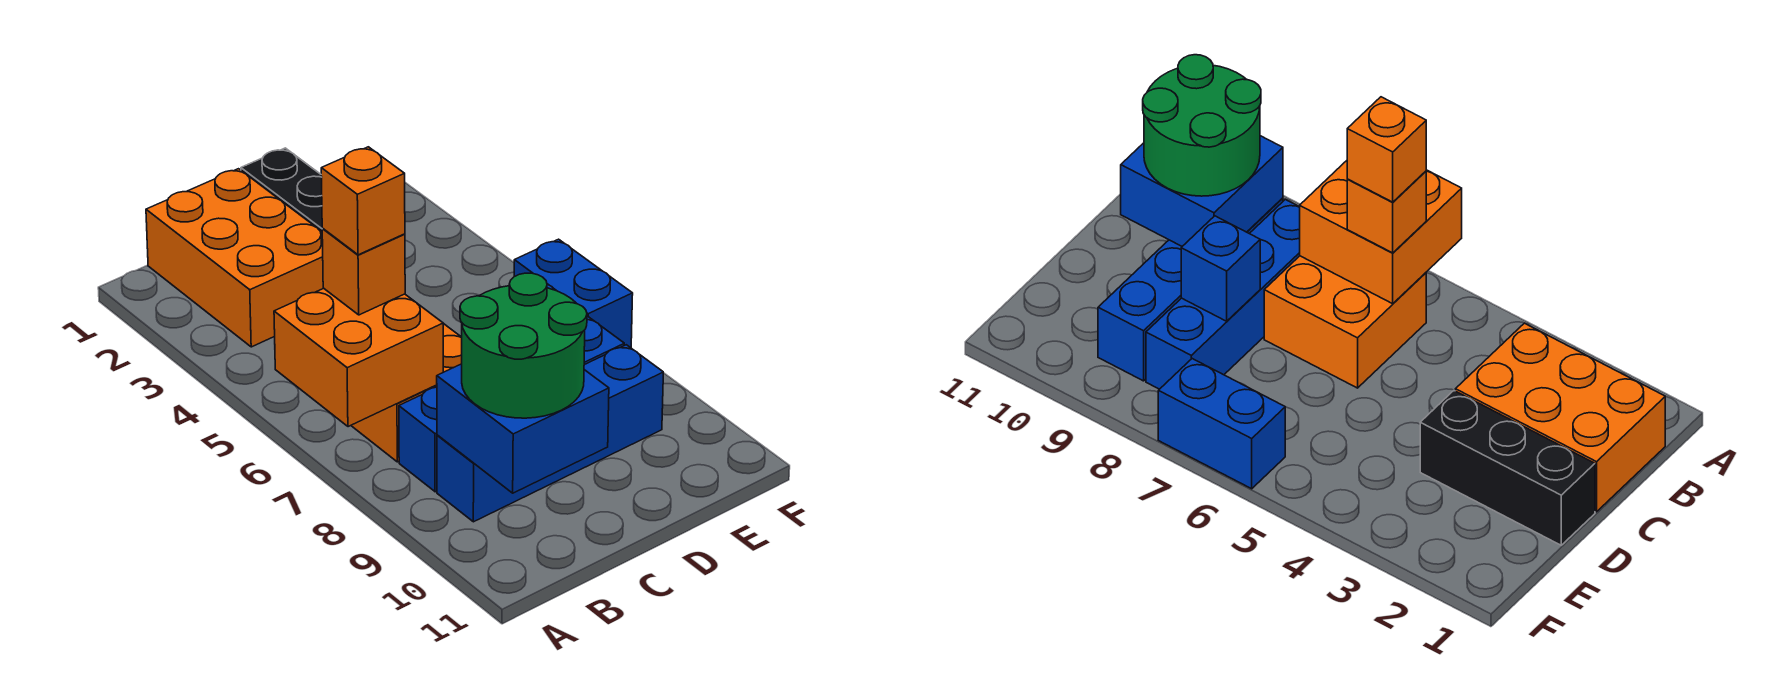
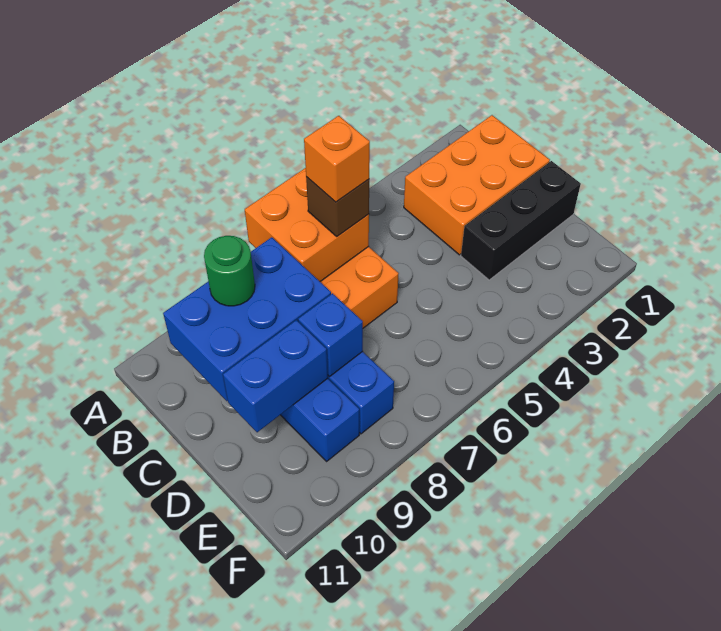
orange brick B6 level 3 -> brown brick B6 level 3
blue brick B9:C10 level 2 -> blue brick B8:C10 level 2
green round brick B9:C10 level 3 -> green round brick B9 level 3
blue brick F6:F7 level 1 -> blue brick D9:D10 level 2

